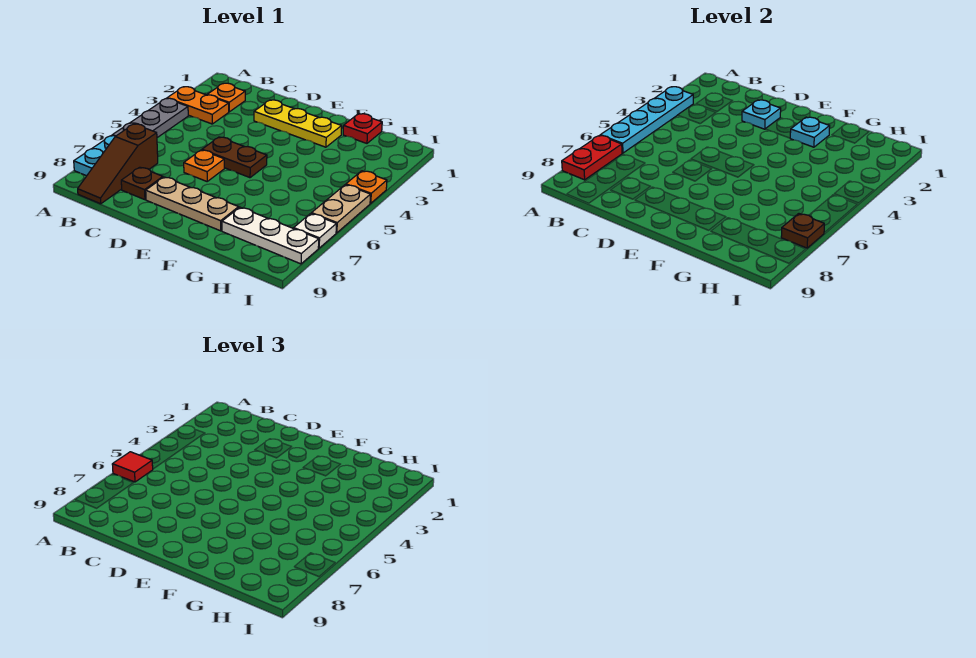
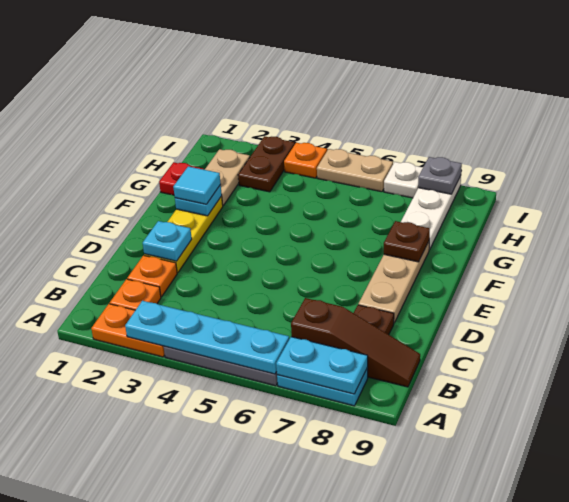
orange plate A3:B3 level 1 -> orange plate A2:A3 level 1
red tile A6 level 3 -> none
red plate A7:A8 level 2 -> cyan plate A7:A8 level 2
brown plate D5:E5 level 1 -> brown plate H3:I3 level 1
orange plate D6 level 1 -> orange plate C2 level 1
none -> cyan tile F2 level 3
none -> tan plate G2:H2 level 1
brown plate I7 level 2 -> brown plate F8 level 2
none -> grey plate I8 level 2

